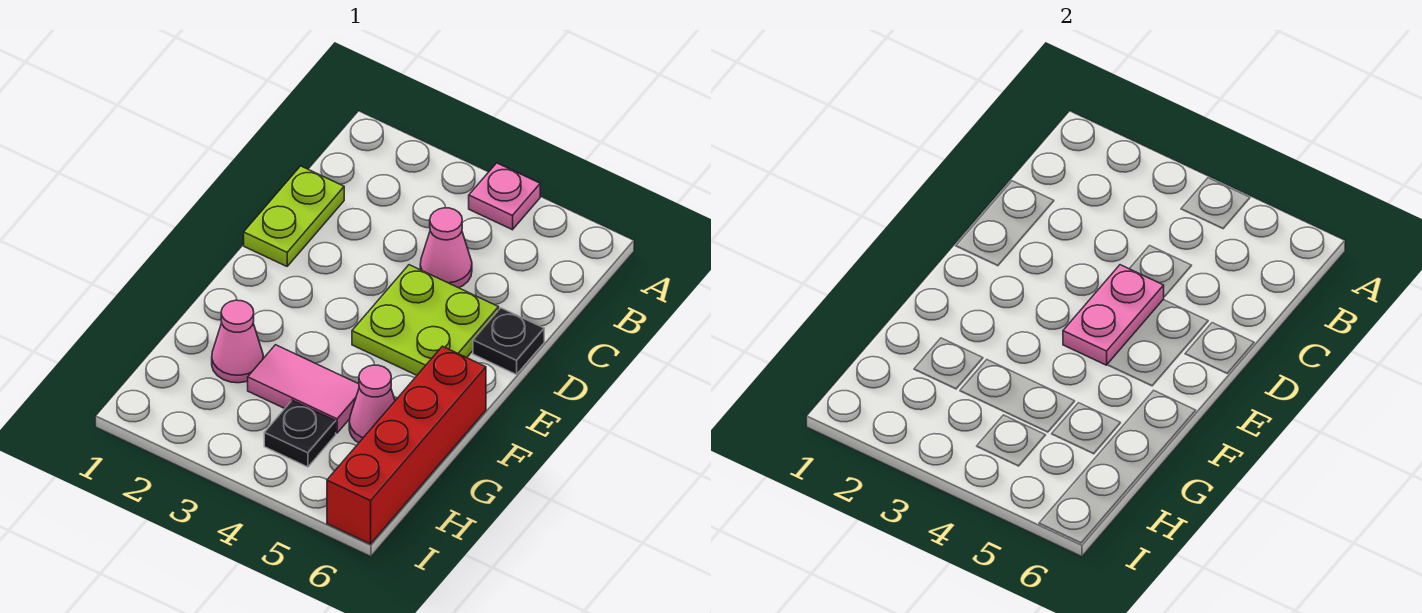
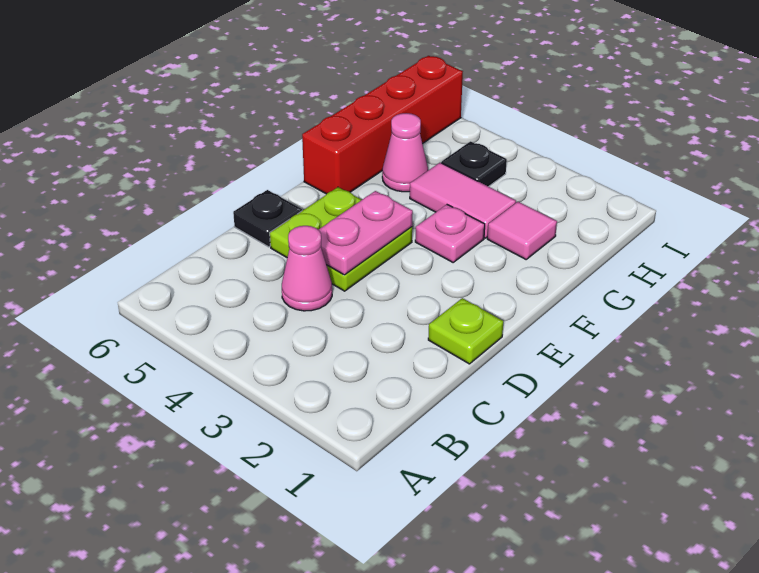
pink plate A4 level 1 -> pink plate F3 level 1
lime plate C1:D1 level 1 -> lime plate D1 level 1
pink cone G2 level 1 -> pink tile G2 level 1

